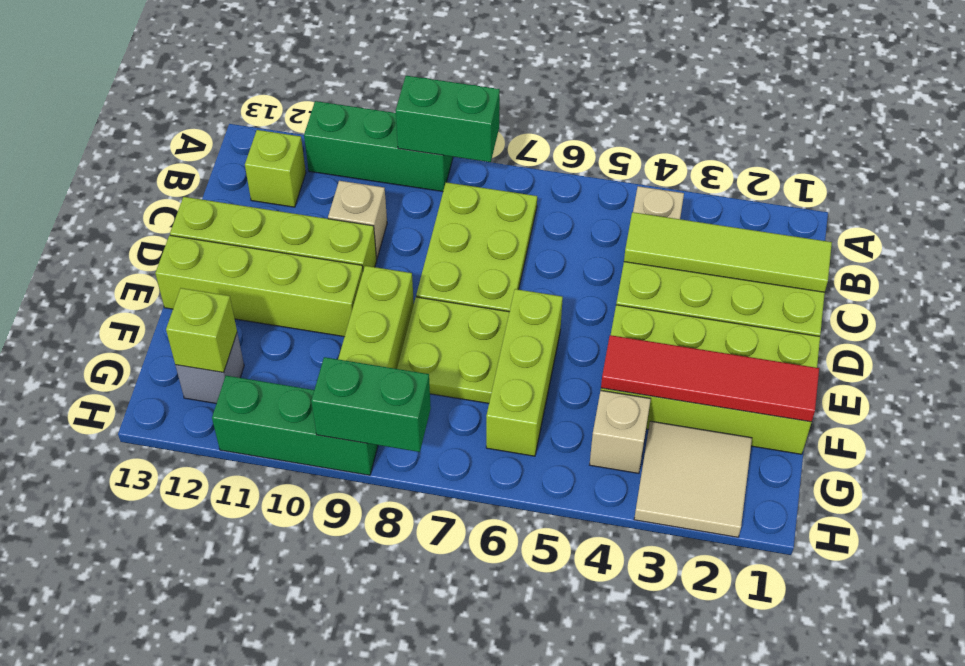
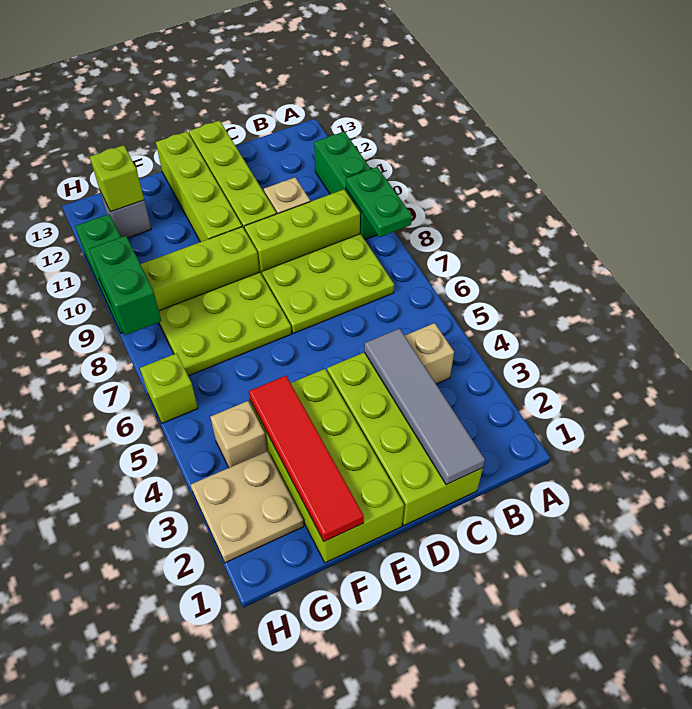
green brick A8:A9 level 2 -> green plate A8:A9 level 2
lime brick B12 level 1 -> lime brick H6 level 1
lime tile C1:C4 level 2 -> grey tile C1:C4 level 2
lime brick E6:G6 level 1 -> lime brick B9:D9 level 1
lime plate E7:F8 level 1 -> lime plate E7:G8 level 1
tan tile G2:H3 level 1 -> tan plate G2:H3 level 1

